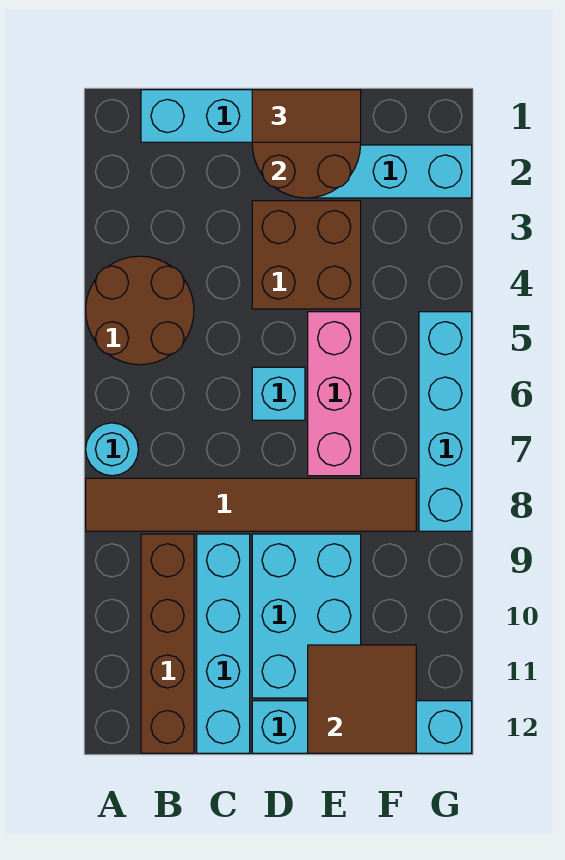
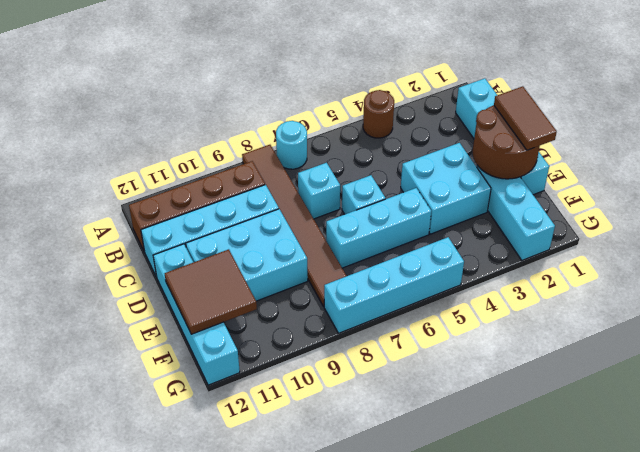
brown round brick A4:B5 level 1 -> brown round brick A4 level 1
none -> cyan brick C7 level 1
brown brick D3:E4 level 1 -> cyan brick D3:E4 level 1
pink brick E5:E7 level 1 -> cyan brick E5:E7 level 1

